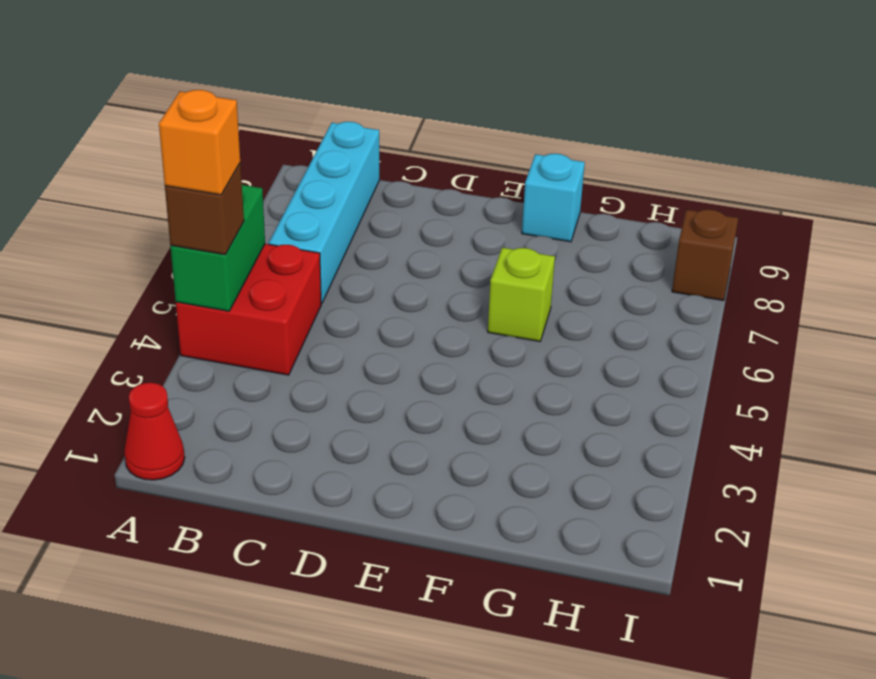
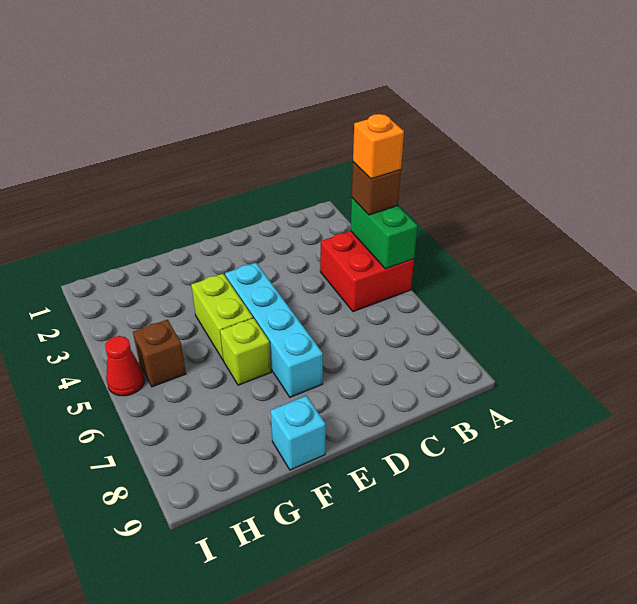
red cone A1 level 1 -> red cone I5 level 1
cyan brick B6:B9 level 1 -> cyan brick E4:E7 level 1
none -> lime brick F4:F5 level 1
brown brick I8 level 1 -> brown brick H5 level 1

